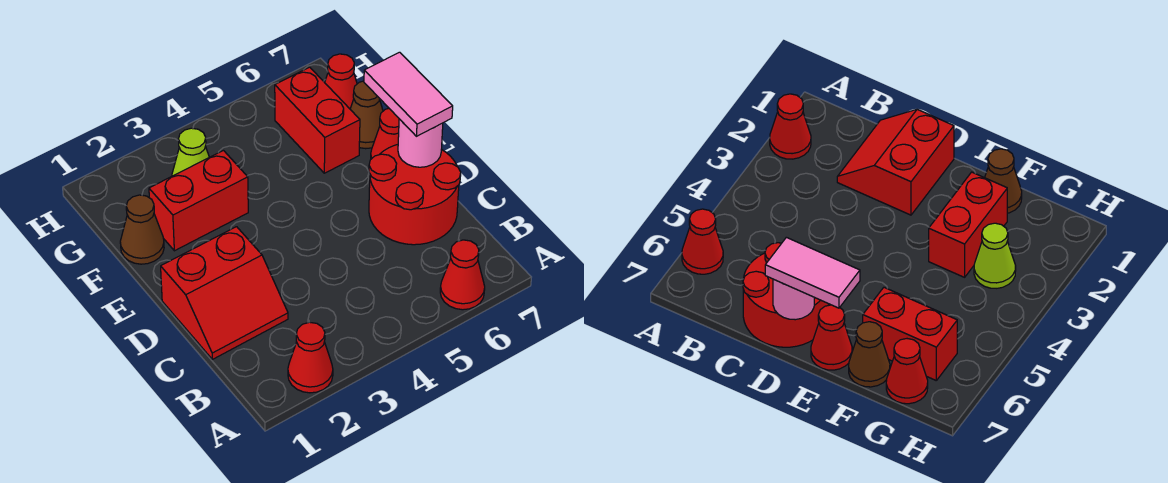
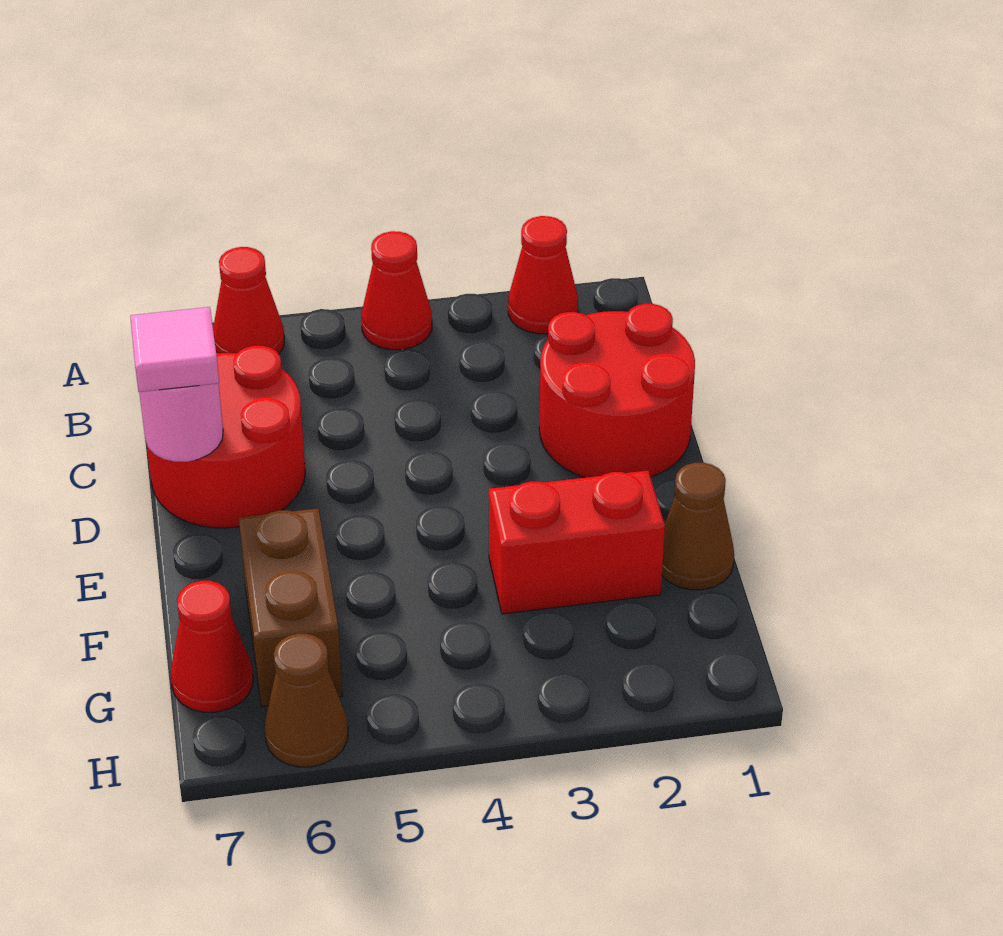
red slope C1:D2 level 1 top D -> red round brick C1:D2 level 1
pink tile D7:E7 level 3 -> pink tile D7 level 3
red cone E7 level 1 -> red cone A4 level 1
red brick F6:G6 level 1 -> brown brick F6:G6 level 1
brown cone F7 level 1 -> brown cone H6 level 1
lime cone G3 level 1 -> none

